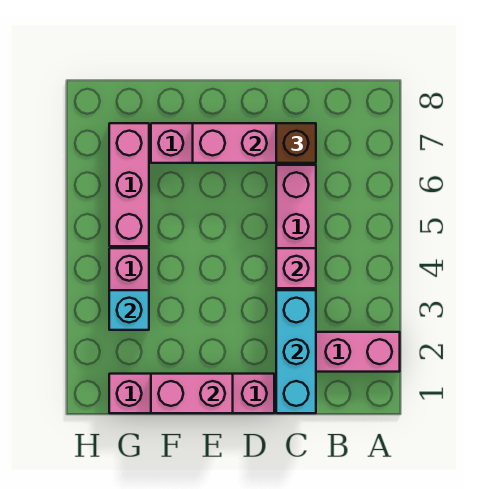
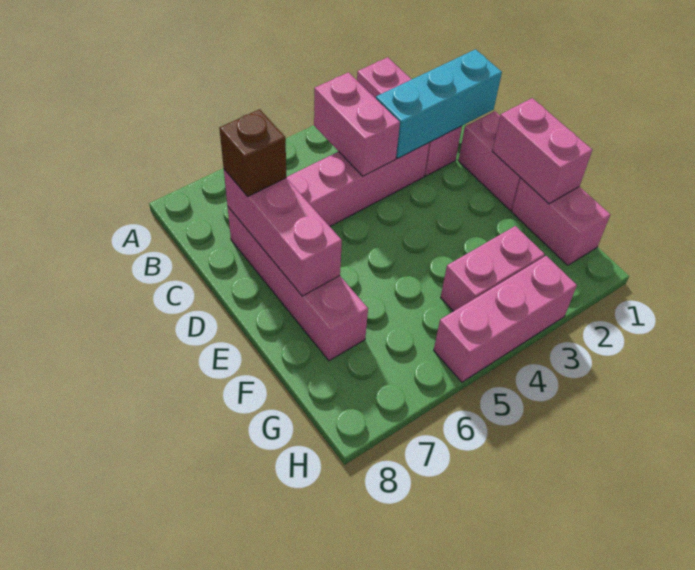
pink brick C4 level 2 -> pink brick B4:C4 level 2
cyan brick G3 level 2 -> none
pink brick G5:G7 level 1 -> pink brick H3:H5 level 1

